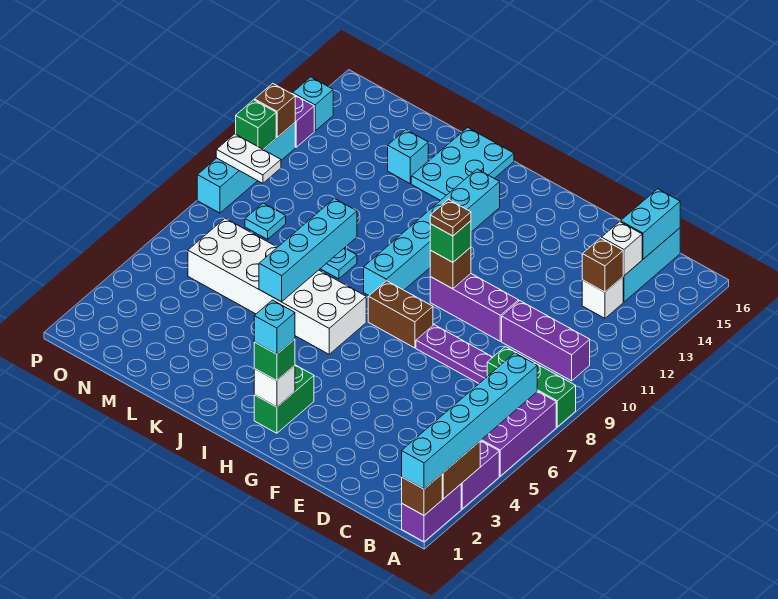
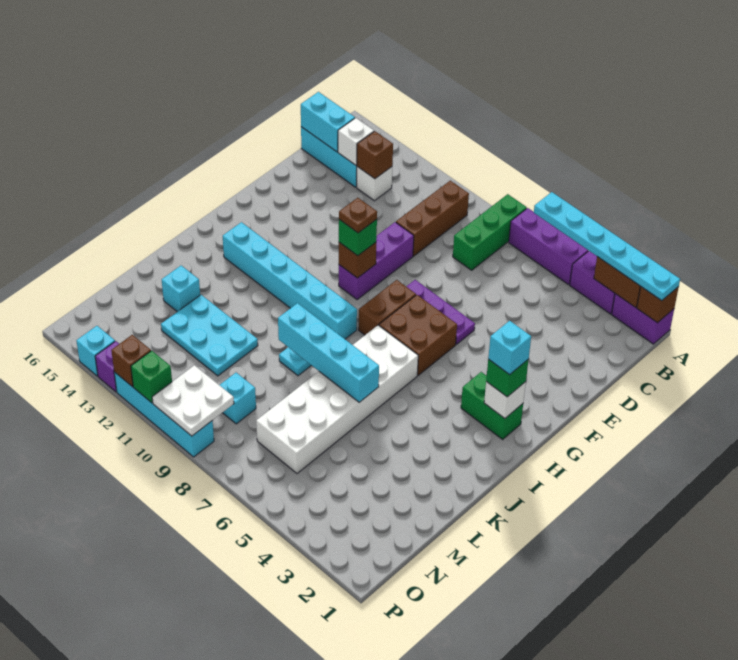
cyan brick A1:A6 level 3 -> cyan plate A1:A6 level 3
purple brick B10:D10 level 1 -> brown brick B10:D10 level 1
purple plate D8:F8 level 1 -> purple plate F6:F8 level 1
none -> brown brick G6:H7 level 1
cyan plate J14:K16 level 1 -> cyan plate L11:M13 level 1
cyan plate N9 level 1 -> cyan brick N9 level 1
white plate O10:P10 level 2 -> white plate O9:P10 level 2

